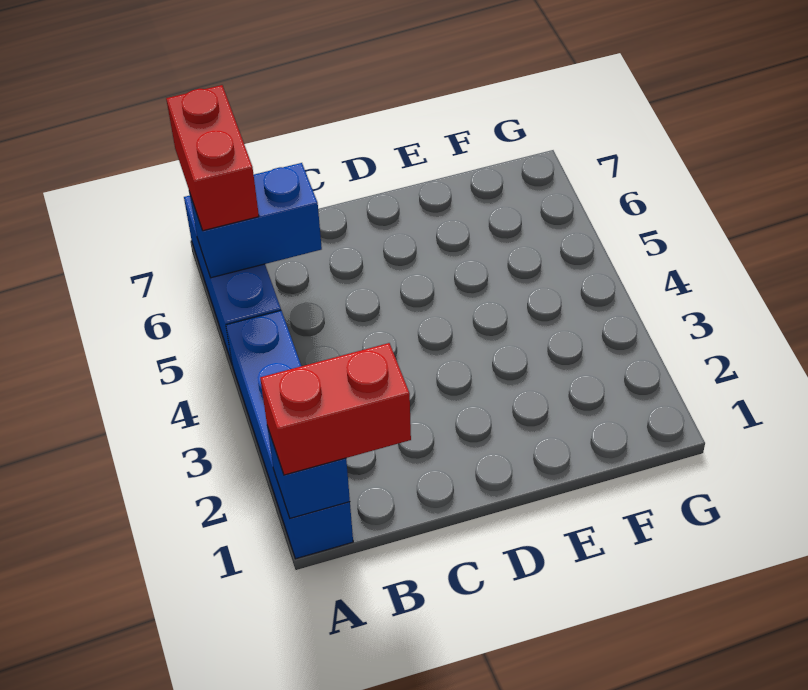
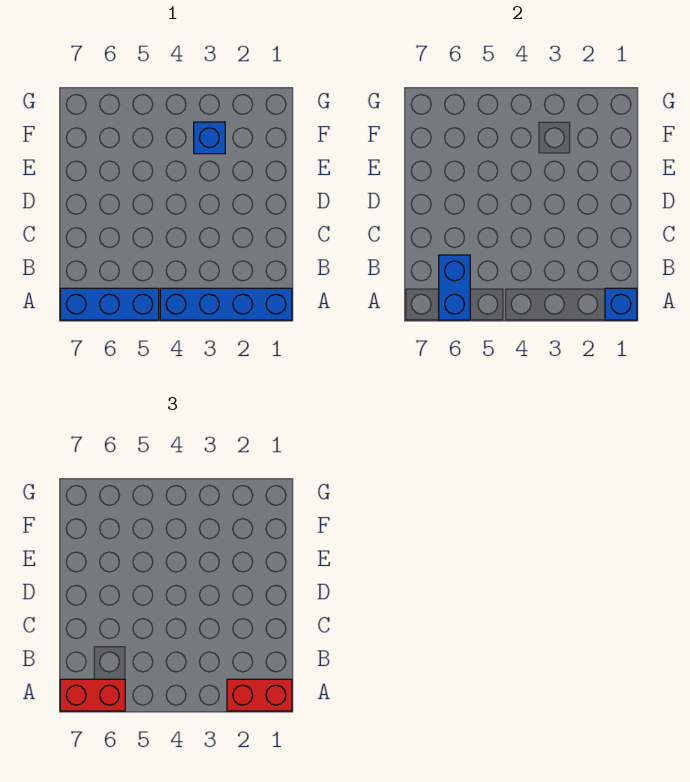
red brick A1:B1 level 3 -> red brick A1:A2 level 3
none -> blue brick F3 level 1

